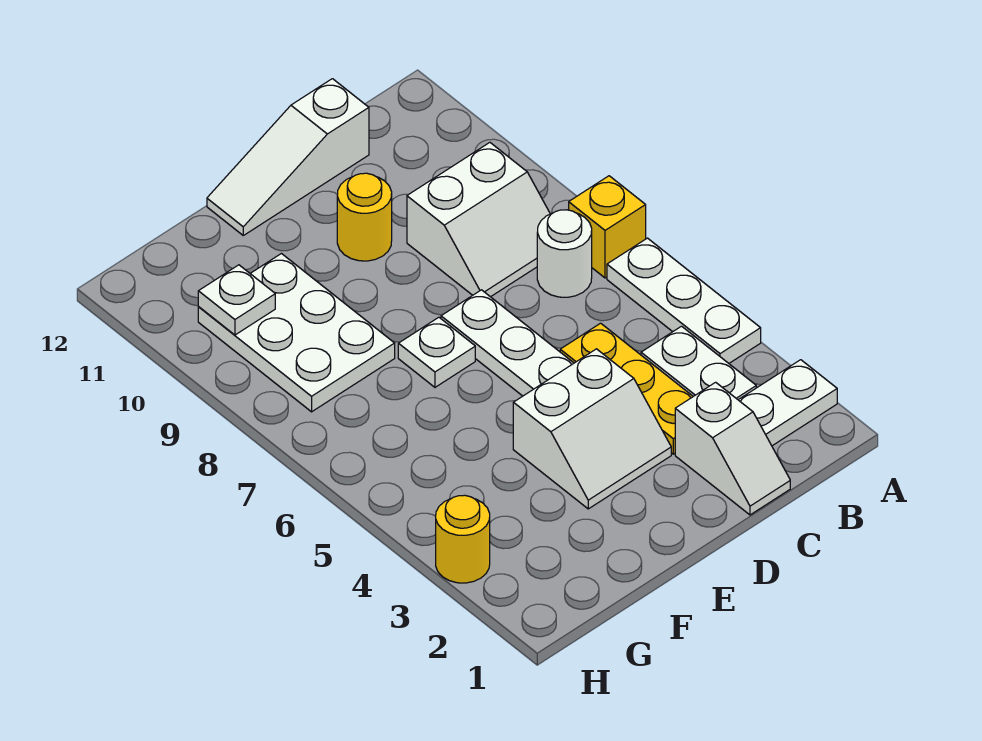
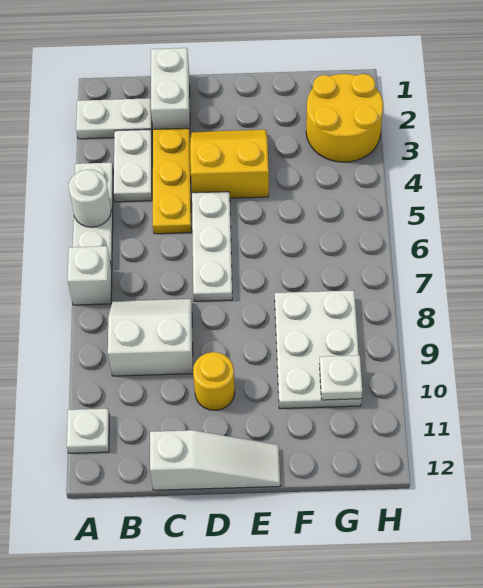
yellow brick A7 level 1 -> white brick A7 level 1
white round brick B7 level 1 -> white round brick A5 level 2
white slope C1:C2 level 1 top 2 -> white brick C1:C2 level 1
white slope D3:E4 level 1 top 4 -> yellow slope D3:E4 level 1 top 4
white plate E7 level 1 -> white plate A11 level 1
yellow round brick H3 level 1 -> yellow round brick G2:H3 level 1

